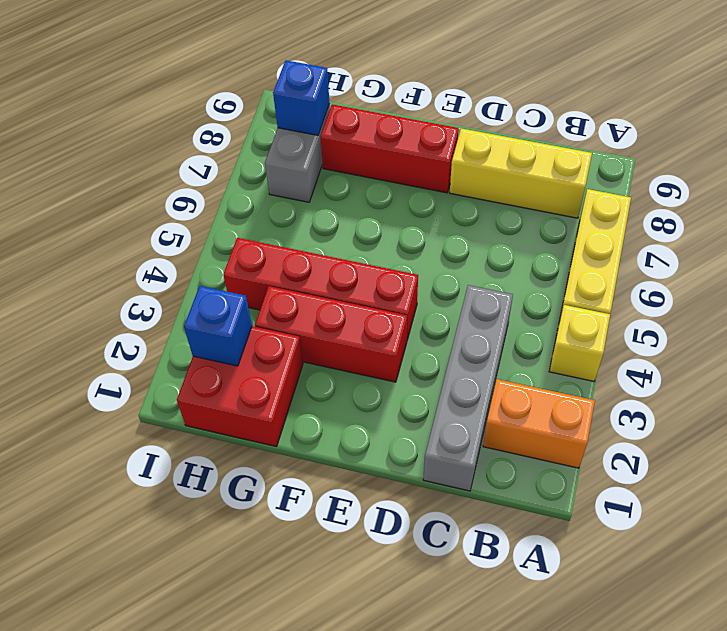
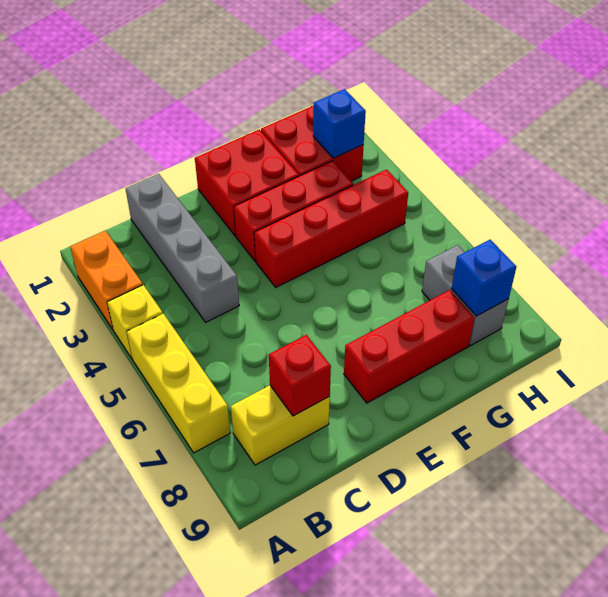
orange brick A2:B2 level 1 -> orange brick A2:A3 level 1
yellow brick B8:D8 level 1 -> yellow brick B8:C8 level 1
none -> red brick C8 level 2
none -> red brick E1:F2 level 1

